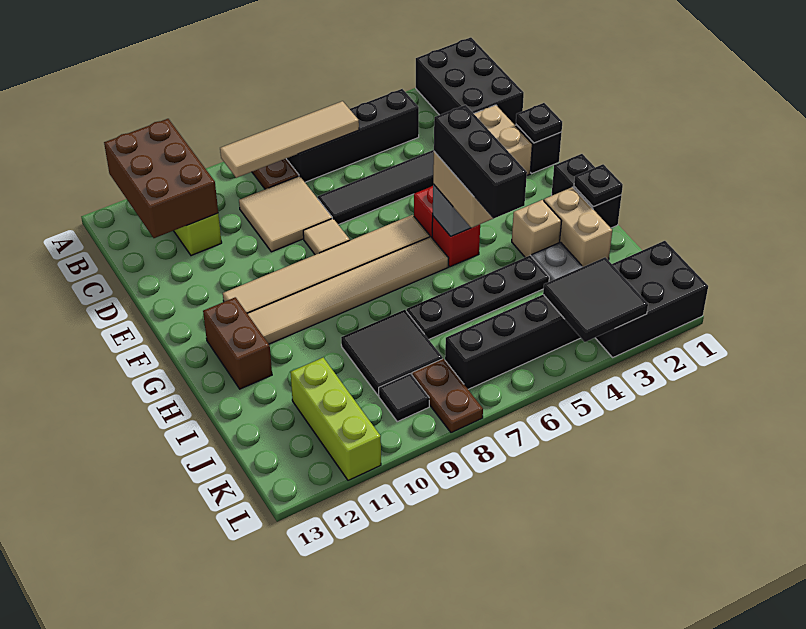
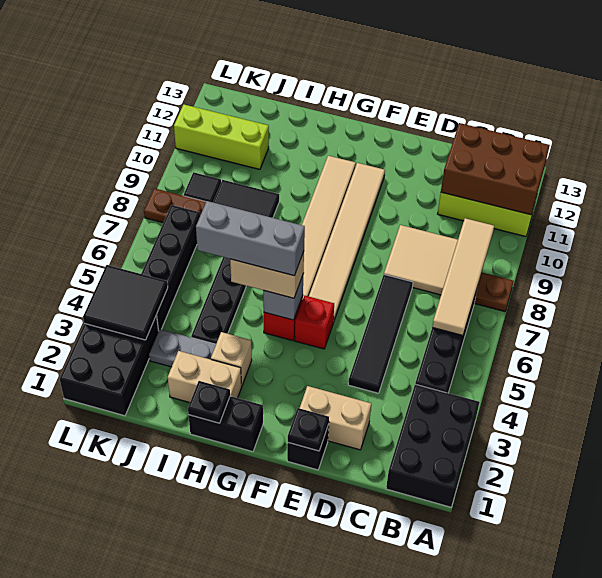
black brick A1:C2 level 1 -> black brick A1:B3 level 1
tan tile E8 level 1 -> none
black brick G5:I5 level 4 -> grey brick G5:I5 level 4
brown brick G12:H12 level 1 -> none

